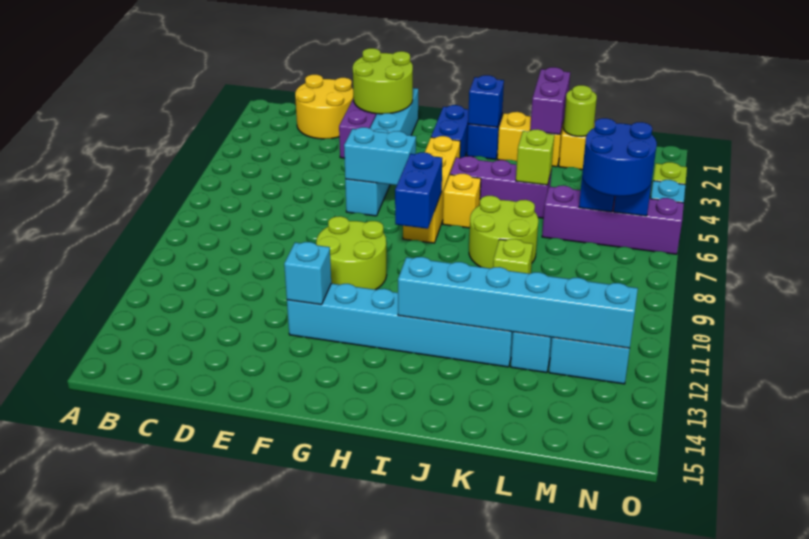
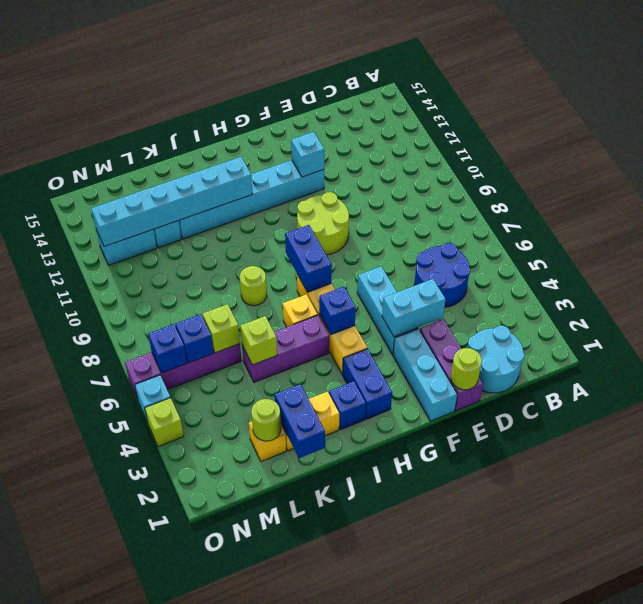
yellow round brick C1:D2 level 1 -> cyan round brick C1:D2 level 1
lime round brick E1:F2 level 2 -> lime round brick E1 level 2
cyan brick F6:G6 level 2 -> cyan brick E4:F4 level 2
blue brick I2 level 2 -> blue brick H5 level 2
lime round brick J7:K8 level 1 -> lime round brick J8 level 1
purple brick K1:K2 level 2 -> blue brick K1:K2 level 2
lime brick K9 level 1 -> lime brick L6 level 2
blue round brick M6:N7 level 3 -> blue round brick C5:D6 level 1

